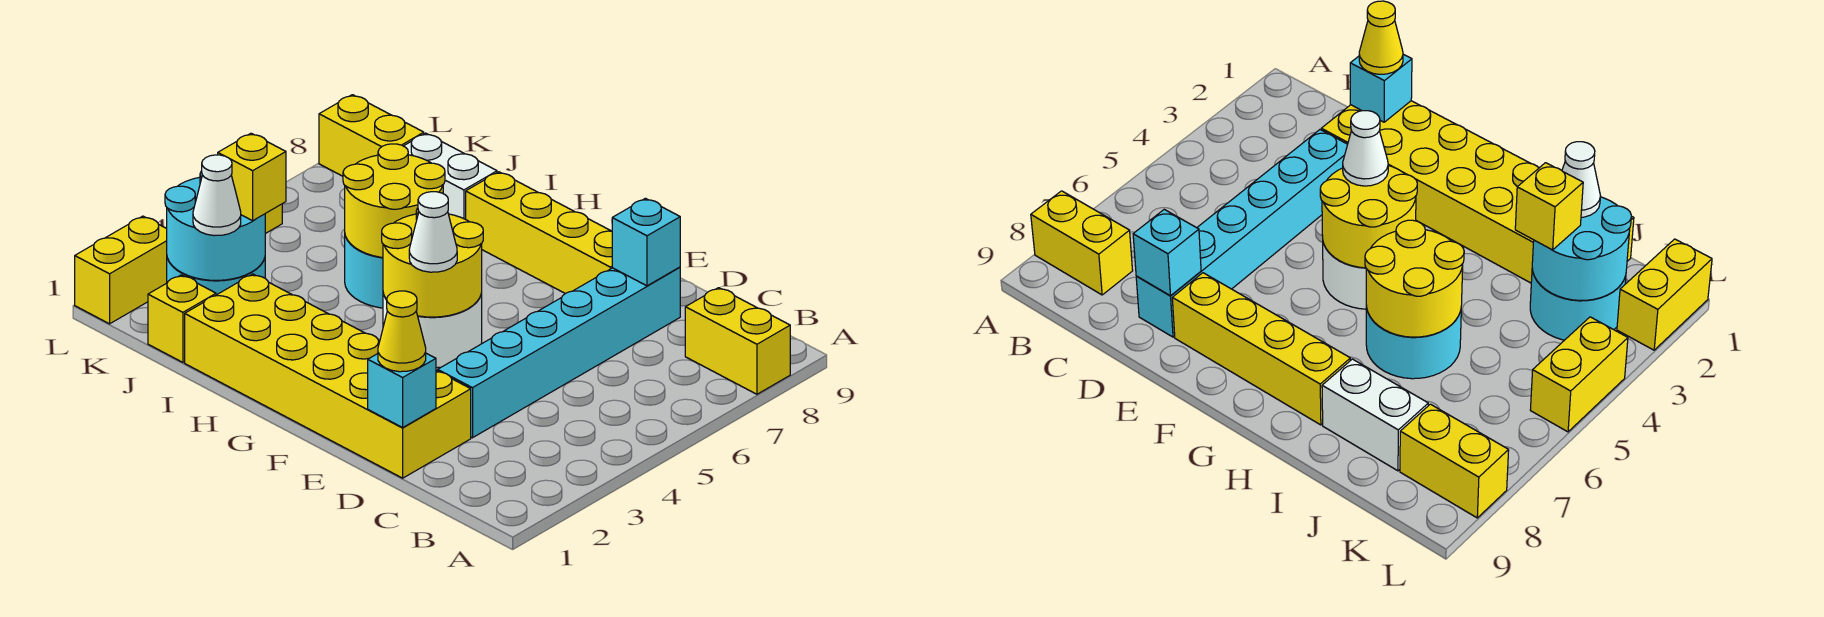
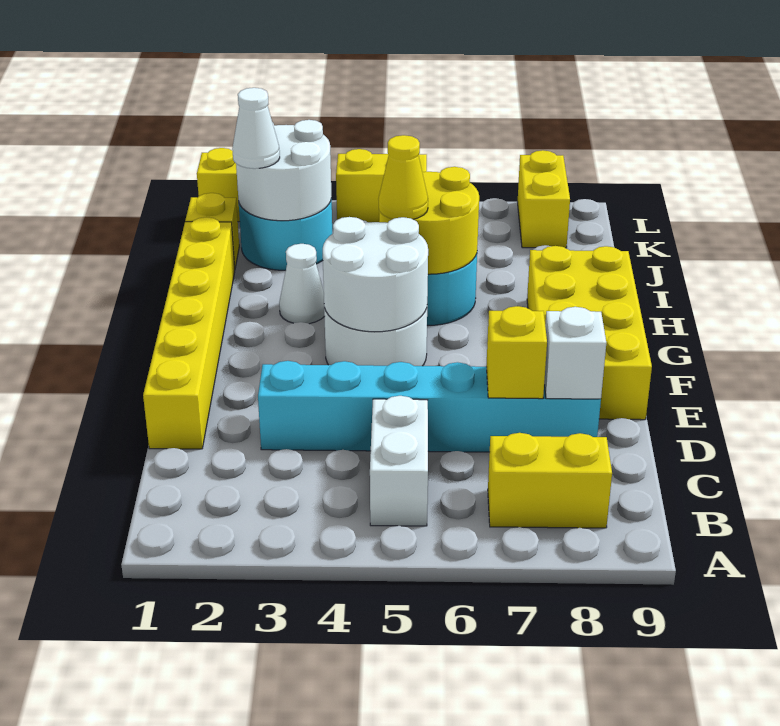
yellow brick A8:B8 level 1 -> yellow brick B7:B8 level 1
yellow brick D1:I2 level 1 -> yellow brick D1:I1 level 1
cyan brick D1 level 2 -> none
yellow cone D1 level 3 -> yellow cone H5 level 3
cyan brick D8 level 2 -> white brick D8 level 2
yellow brick E8:H8 level 1 -> yellow brick E8:H9 level 1
yellow round brick F4:G5 level 2 -> white round brick F4:G5 level 2
white cone F4 level 3 -> white cone H3 level 1
white brick I8:J8 level 1 -> white brick B5:C5 level 1
cyan round brick J2:K3 level 2 -> white round brick J2:K3 level 2
yellow brick J3 level 3 -> yellow brick D7 level 2

